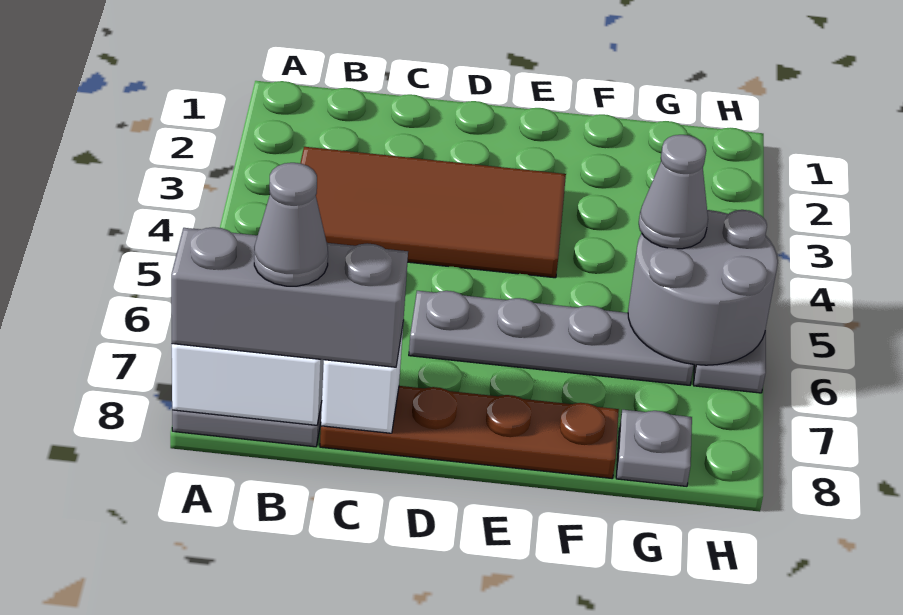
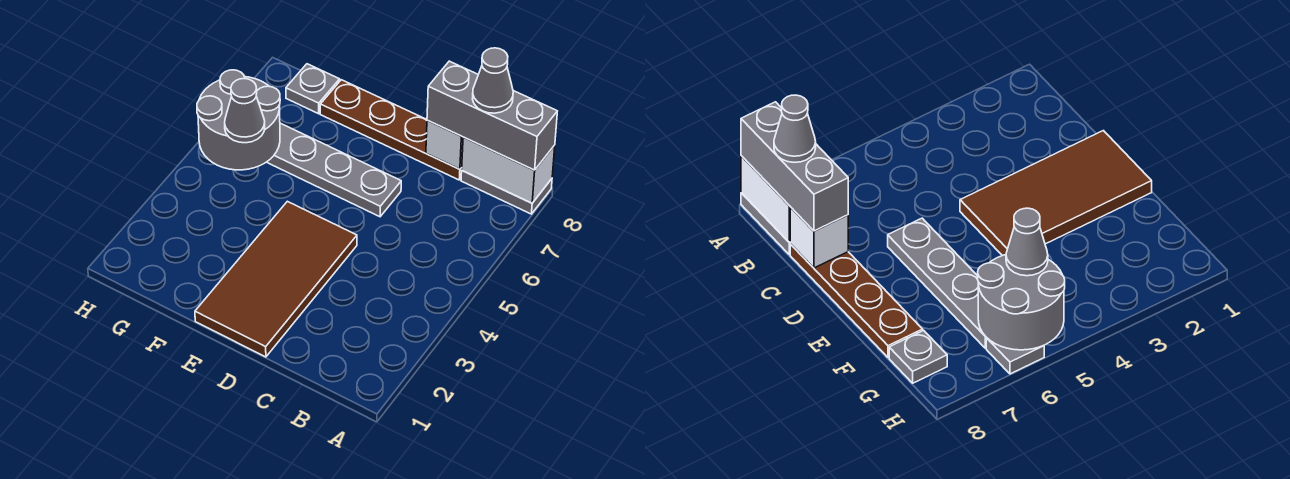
brown tile B3:E4 level 1 -> brown tile D1:E4 level 1

